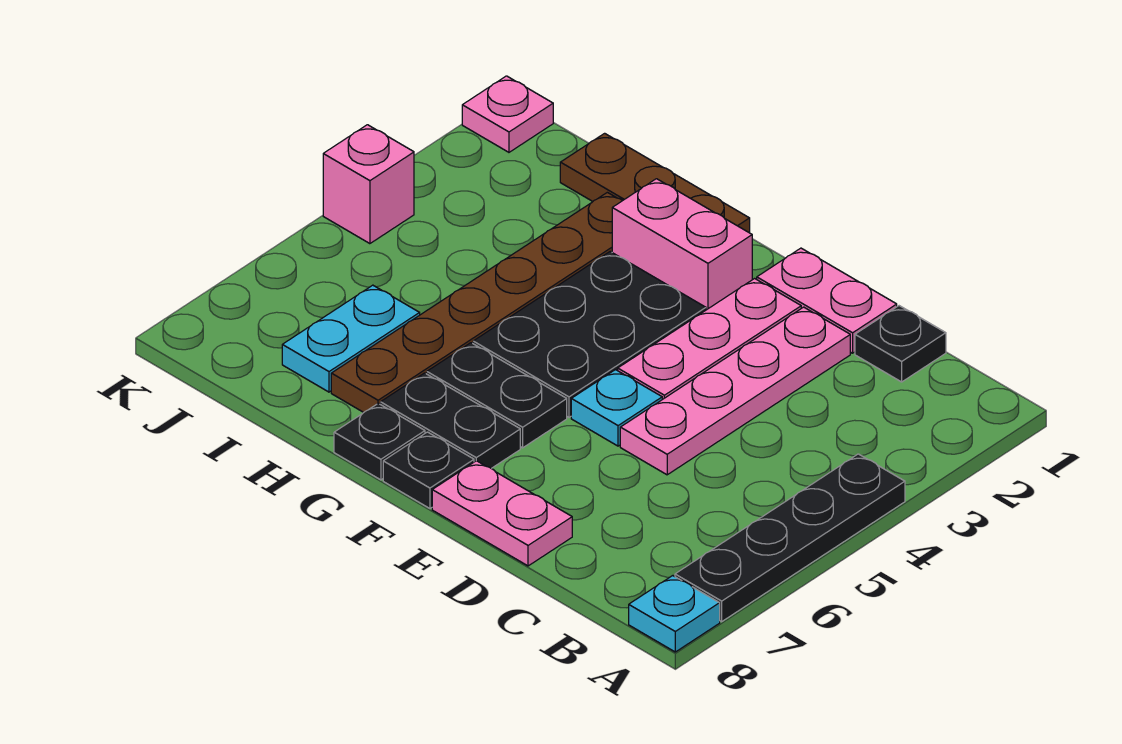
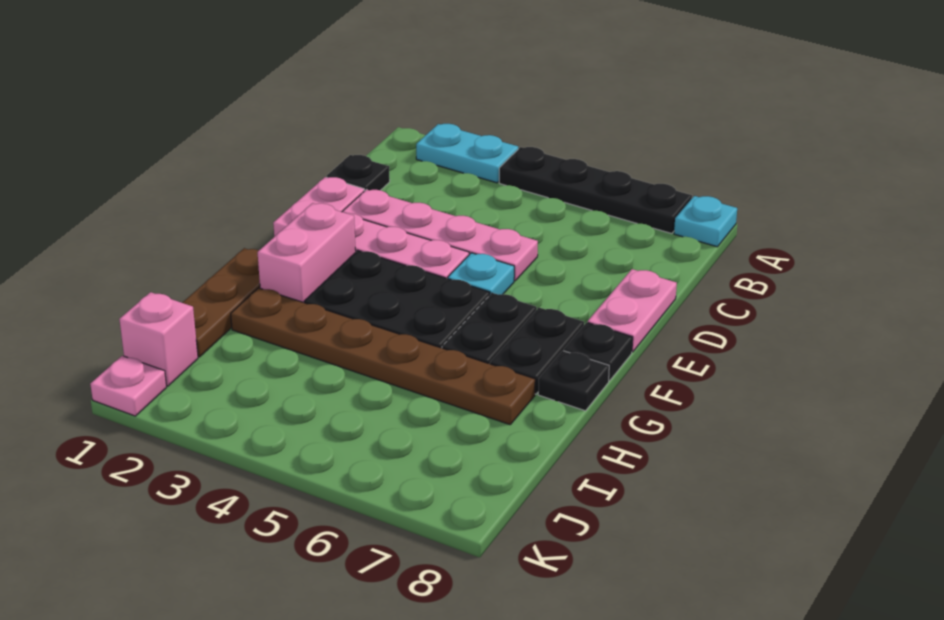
cyan plate I6:I7 level 1 -> cyan plate A2:A3 level 1
pink brick K4 level 1 -> pink brick J1 level 1

